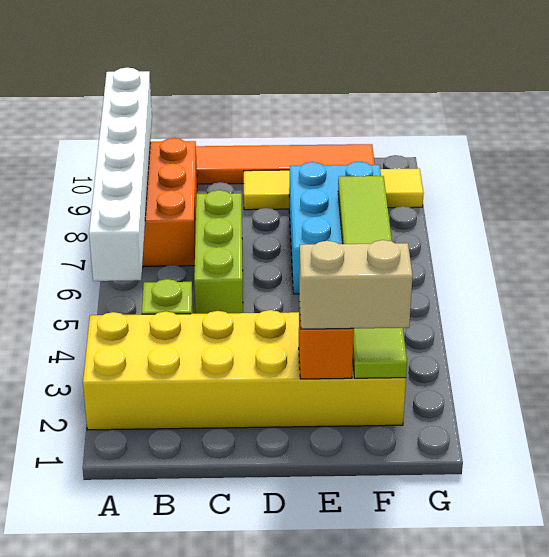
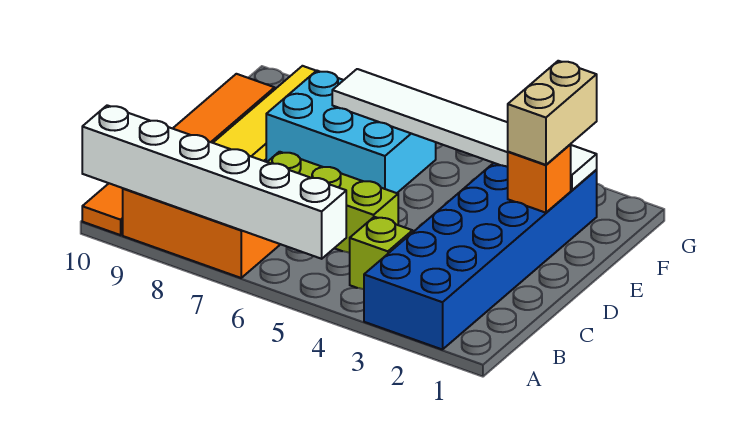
yellow brick A2:F3 level 1 -> blue brick A2:F3 level 1
lime tile F2:F7 level 2 -> white tile F2:F7 level 2

